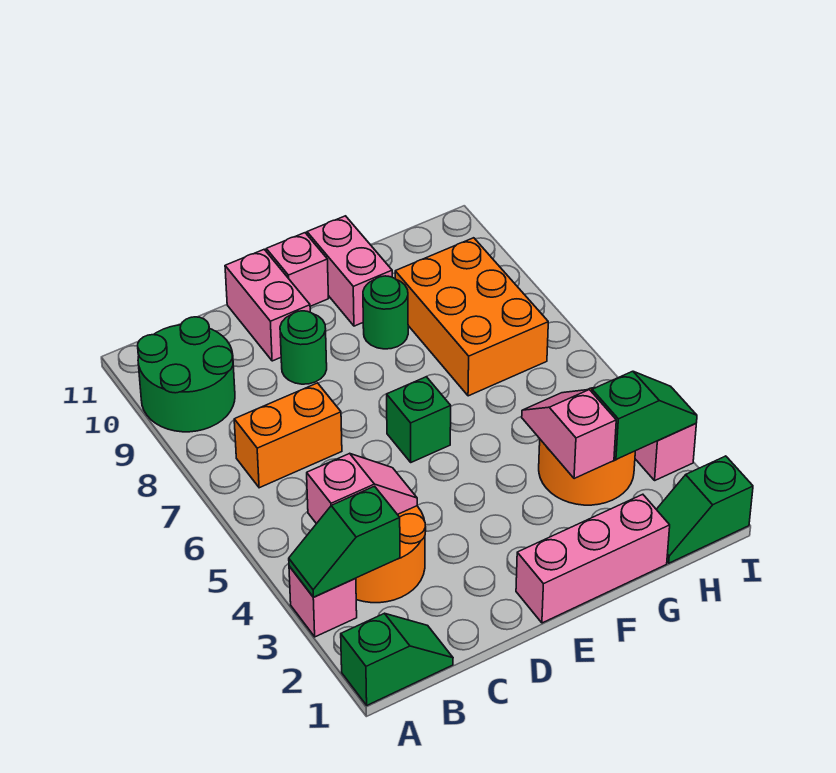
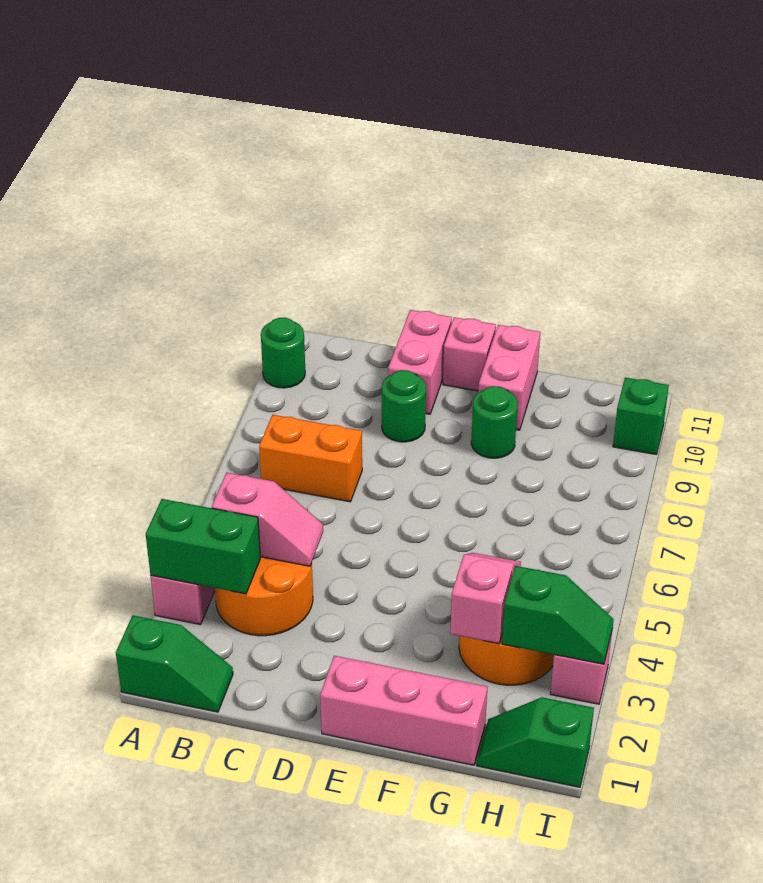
green slope A3:B3 level 2 top B -> green brick A3:B3 level 2
green round brick A9:B10 level 1 -> green round brick A10 level 1
green brick E6 level 1 -> green brick I10 level 1
orange brick G7:H9 level 1 -> none

